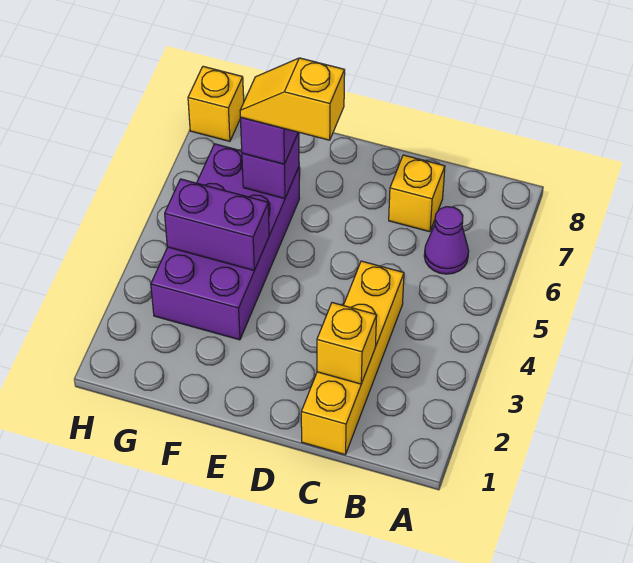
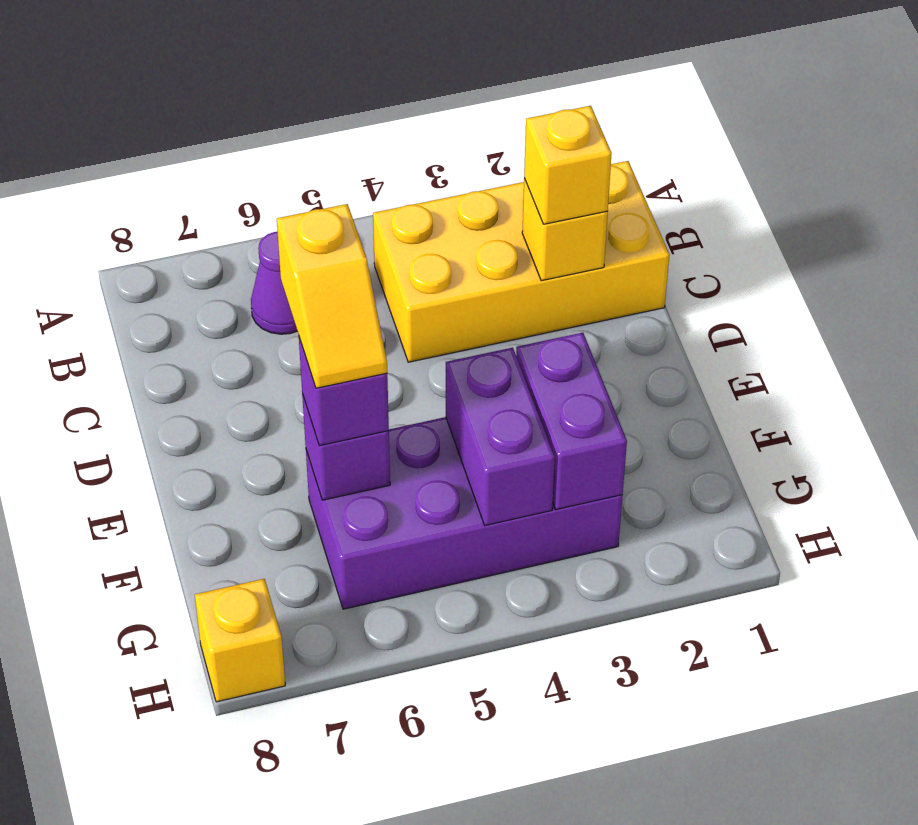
yellow brick C1:C4 level 1 -> yellow brick B1:C4 level 1
yellow brick C7 level 1 -> yellow brick C2 level 3
none -> purple brick F3:G3 level 2

